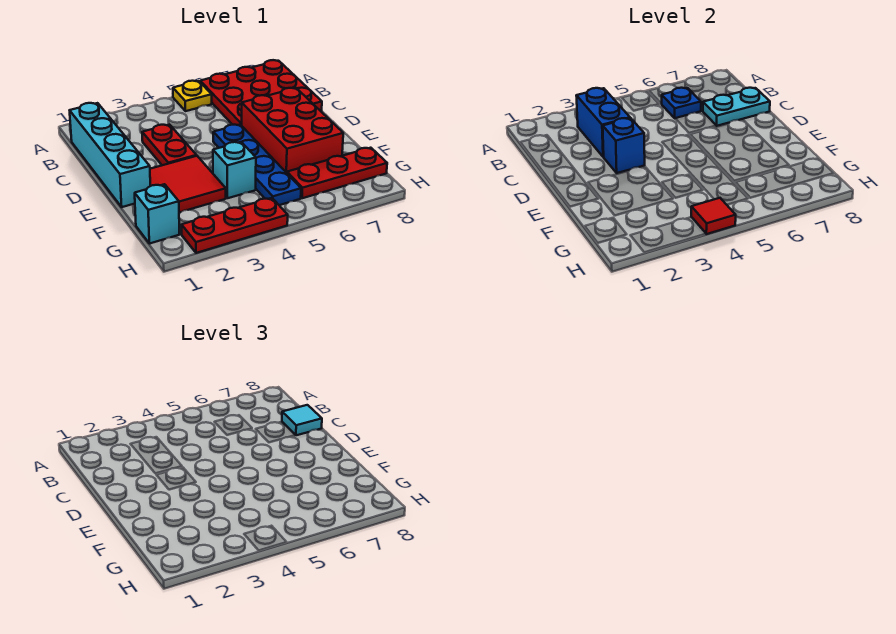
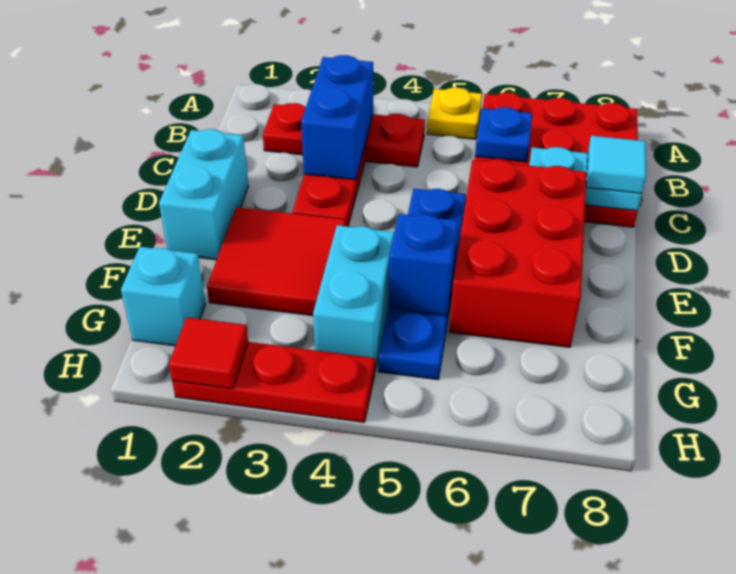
cyan brick B1:E1 level 1 -> cyan brick D1:E1 level 1
blue brick D3 level 2 -> blue brick F5 level 2
cyan brick F4 level 1 -> cyan brick F4:G4 level 1
red plate G6:G8 level 1 -> red plate B2:B4 level 1
red tile H4 level 2 -> red tile H2 level 2

